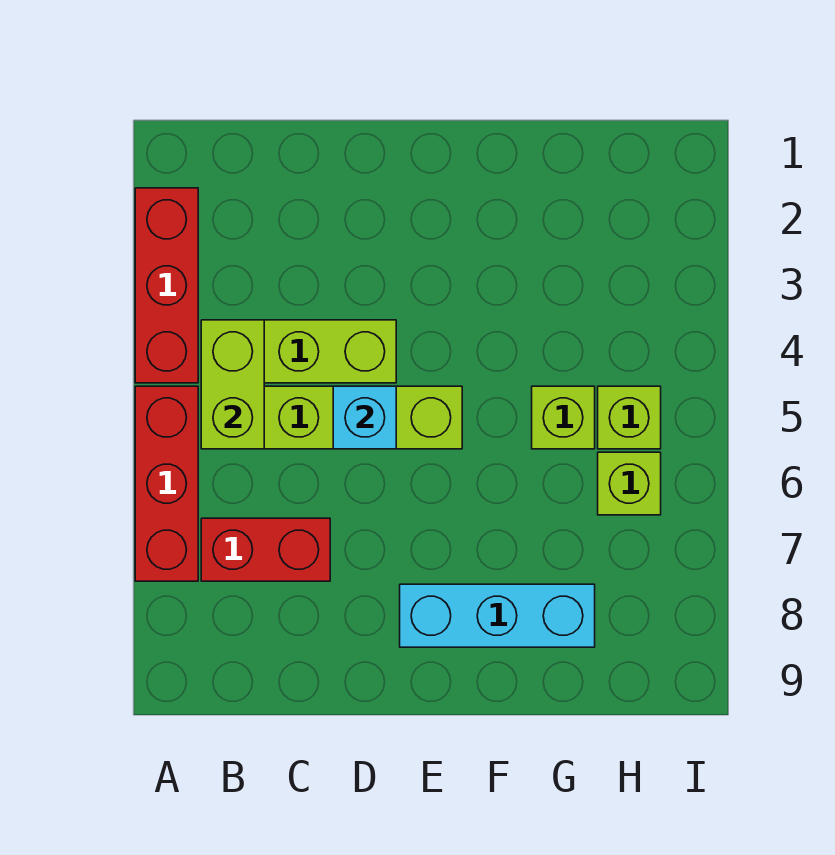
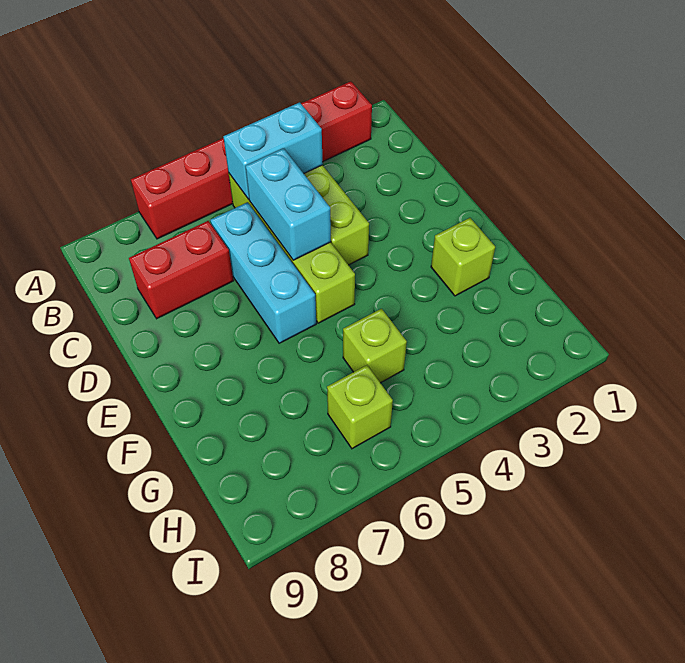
lime brick B4:B5 level 2 -> cyan brick B4:B5 level 2
red brick B7:C7 level 1 -> red brick C7:C8 level 1
cyan brick D5 level 2 -> cyan brick C5:D5 level 2
cyan brick E8:G8 level 1 -> cyan brick C6:E6 level 1
lime brick H5 level 1 -> lime brick F2 level 1

